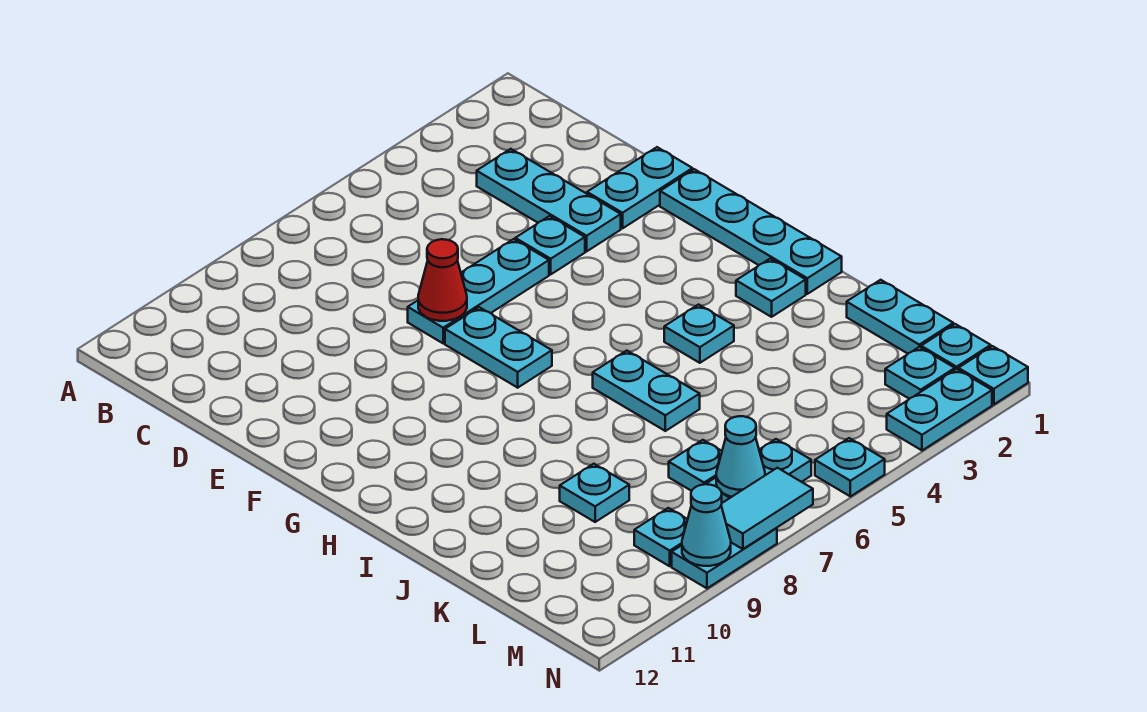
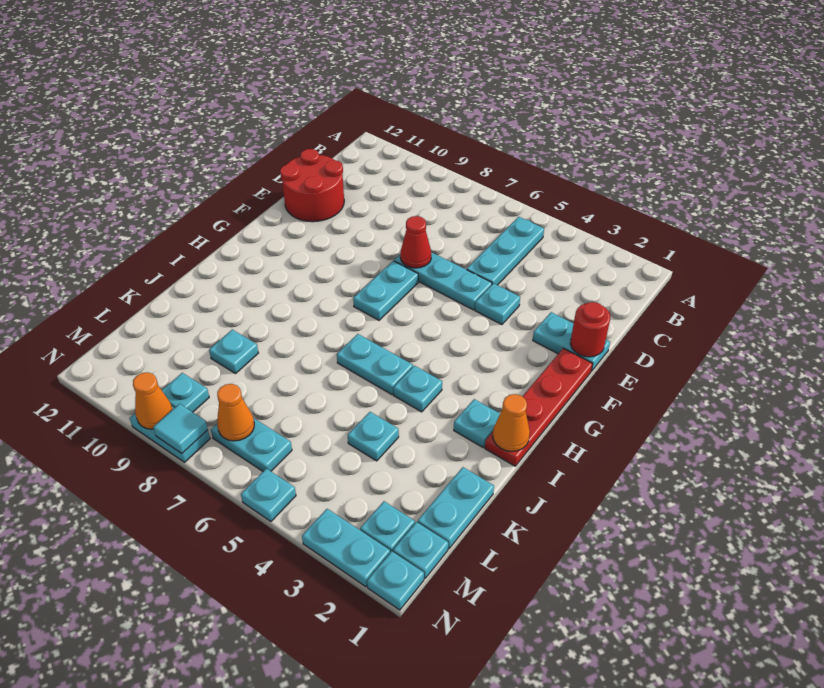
cyan plate C3:E3 level 1 -> cyan plate B5:D5 level 1
none -> red round brick D11:E12 level 1
none -> red round brick E1 level 2
cyan plate F1:I1 level 1 -> red plate F1:I1 level 1
none -> orange cone I1 level 2
cyan plate I6:J6 level 1 -> cyan plate I5:I6 level 1
cyan plate L7 level 1 -> cyan plate K4 level 1
cyan cone M7 level 2 -> orange cone M7 level 2
cyan tile N7:N8 level 2 -> cyan tile N8 level 2
cyan cone N9 level 2 -> orange cone N9 level 2

